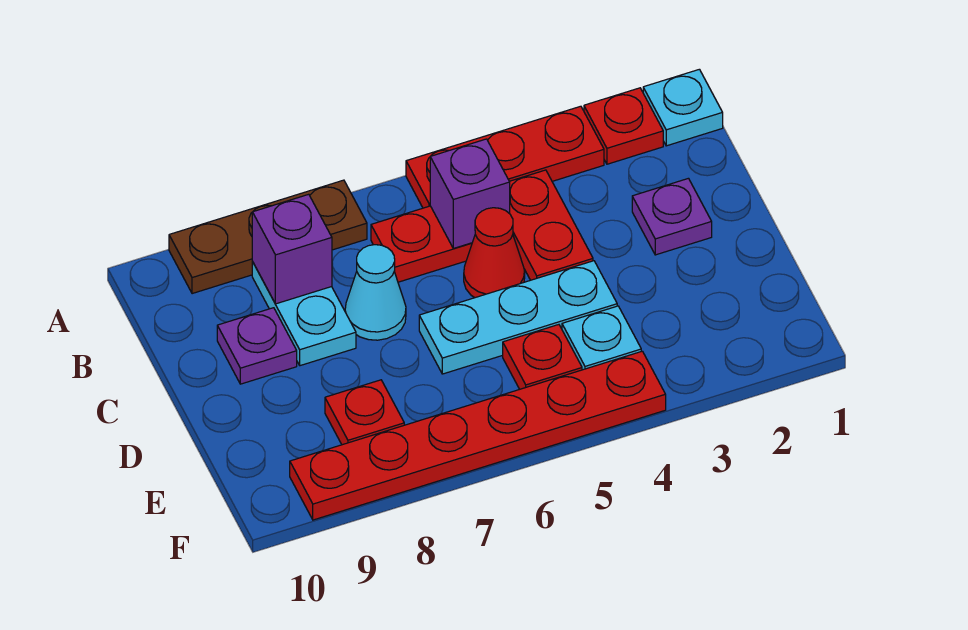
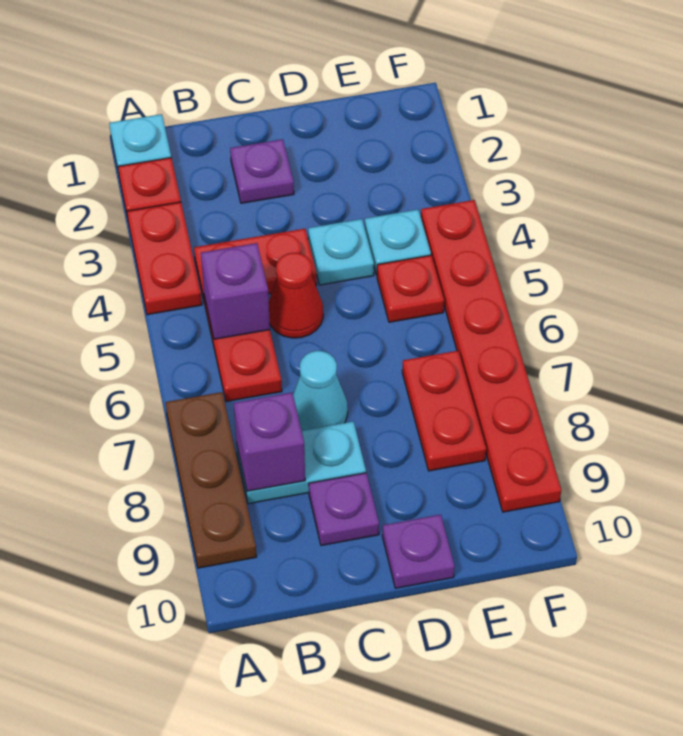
red plate A3:A5 level 1 -> red plate A3:A4 level 1
cyan plate D4:D6 level 1 -> cyan plate D4 level 1
none -> purple plate D10 level 1
red plate E8 level 1 -> red plate E7:E8 level 1

